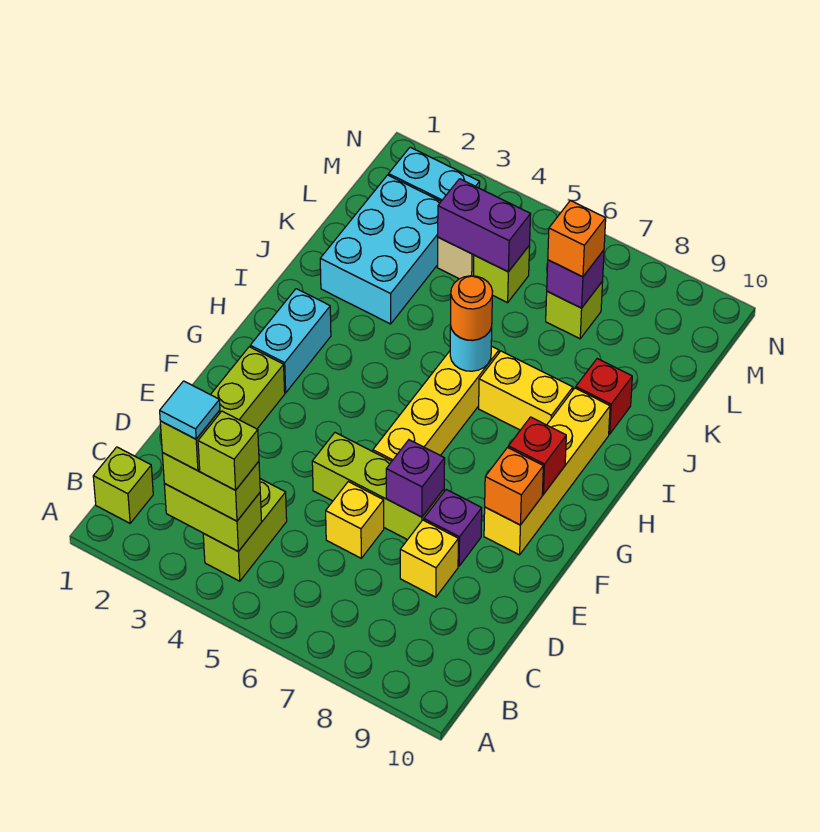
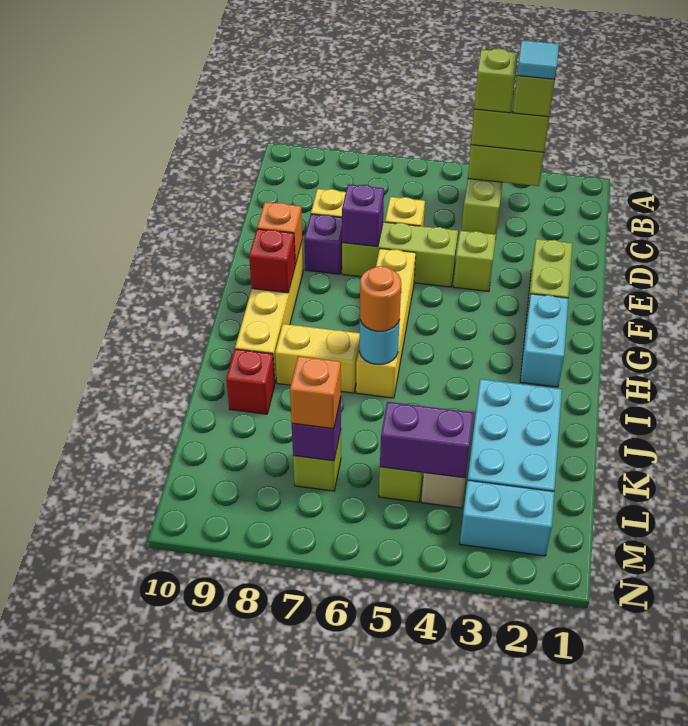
lime brick B1 level 1 -> lime brick E4 level 1

